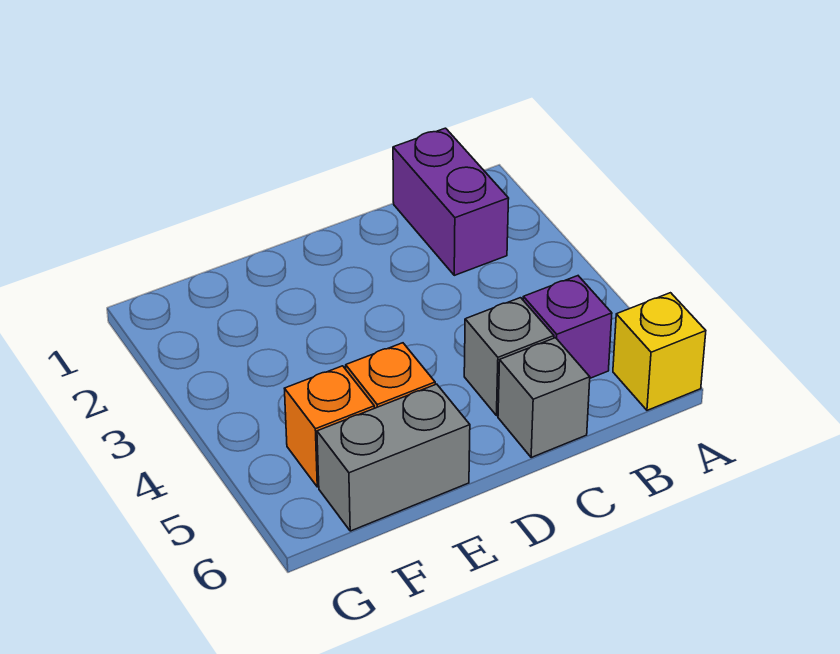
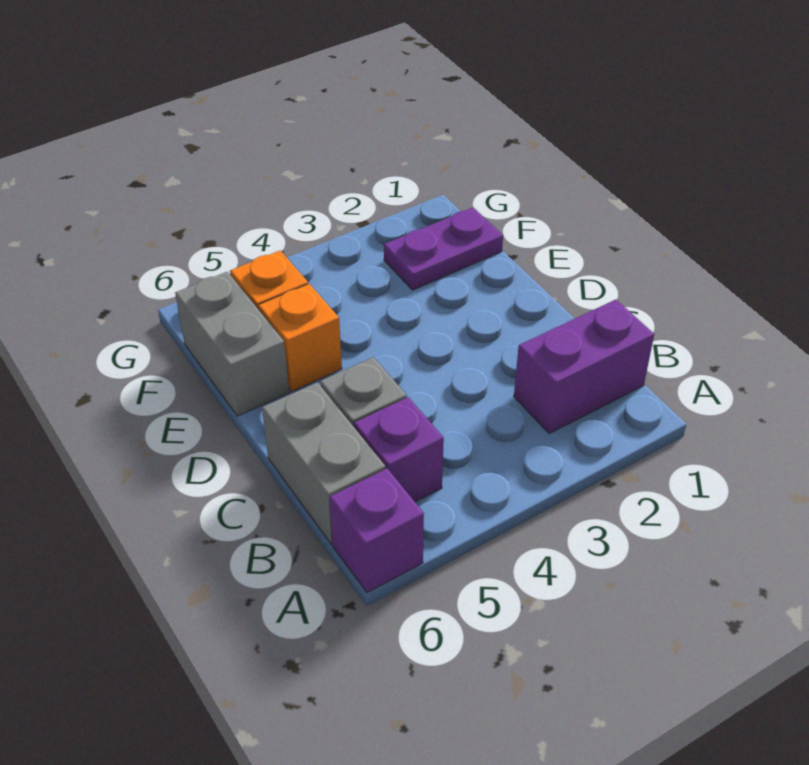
yellow brick A6 level 1 -> purple brick A6 level 1
grey brick C6 level 1 -> grey brick B6:C6 level 1
none -> purple plate F1:F2 level 1

